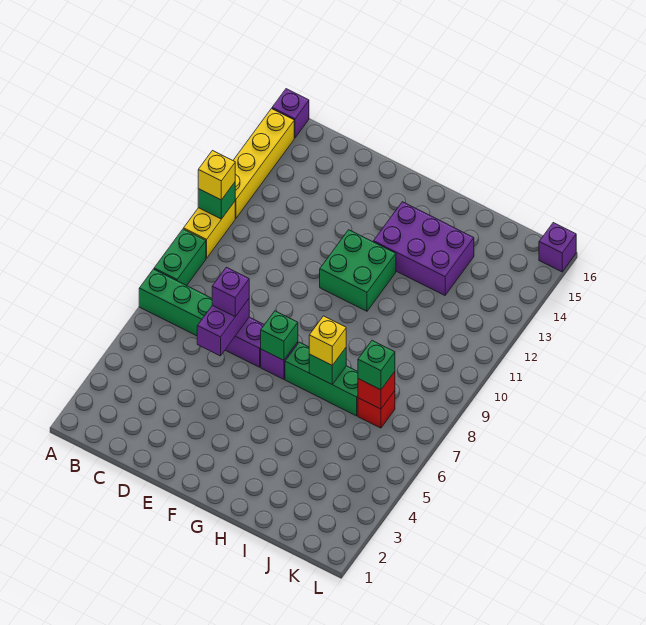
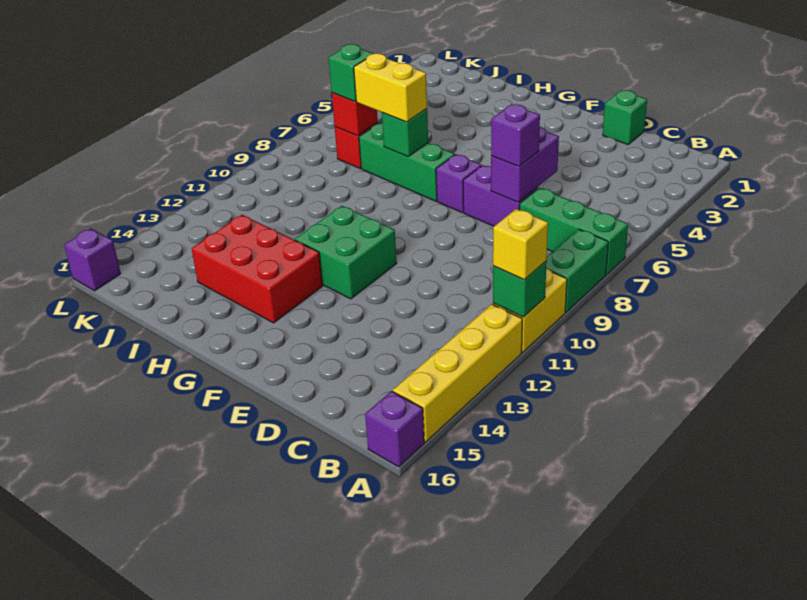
green brick F7 level 2 -> green brick D1 level 1
purple brick G13:I14 level 1 -> red brick G13:I14 level 1
yellow brick H7 level 3 -> yellow brick H7:I7 level 3

